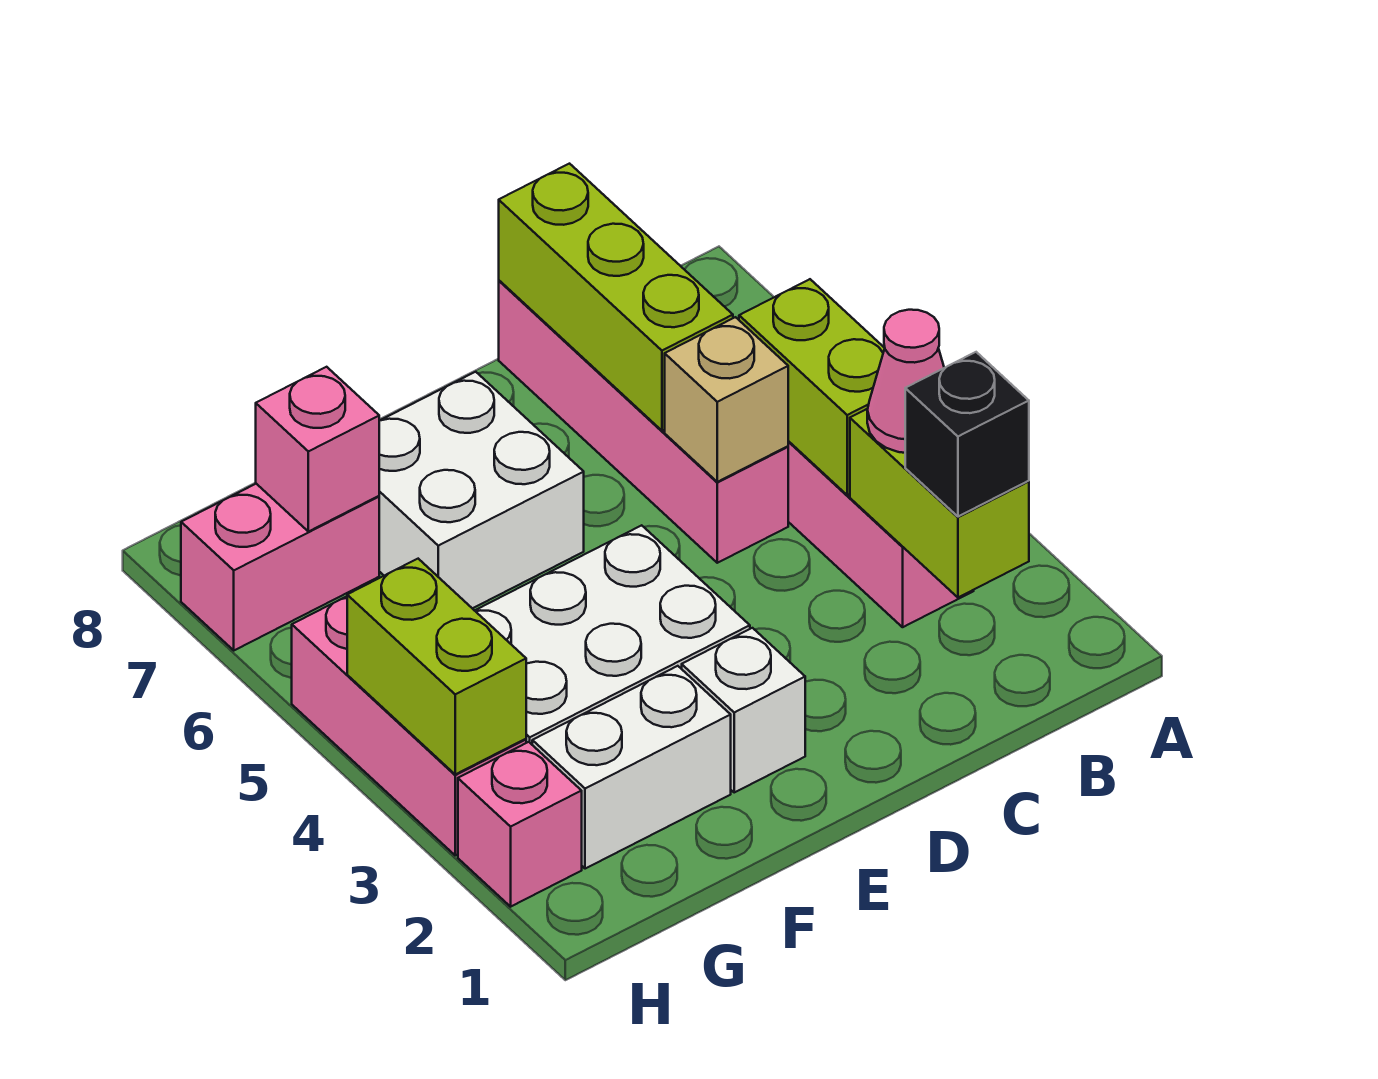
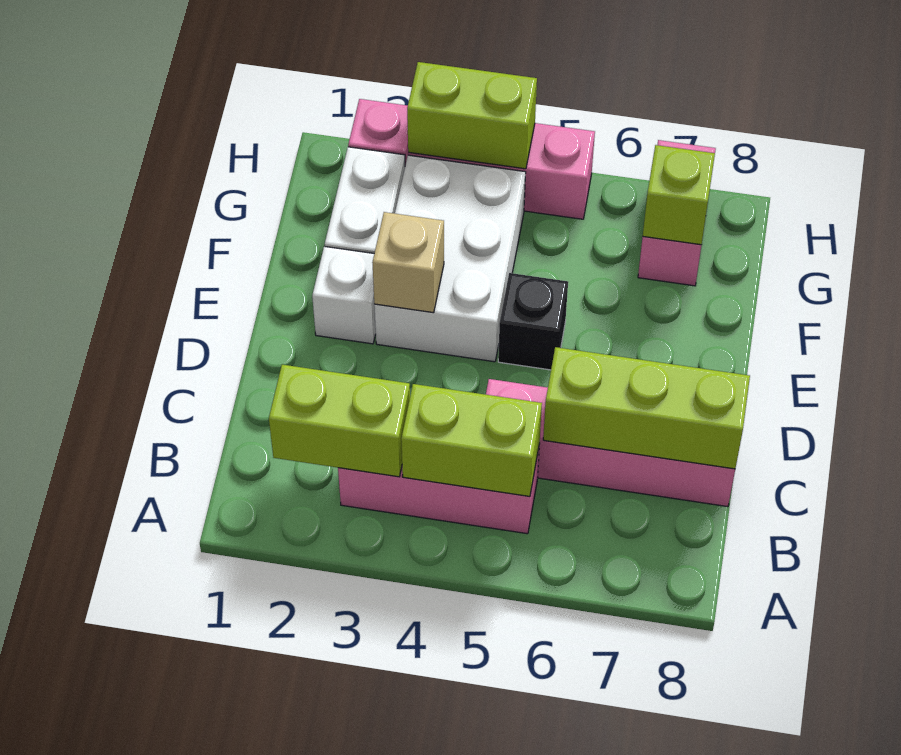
black brick B2 level 3 -> black brick E5 level 1
pink cone B3 level 3 -> none
tan brick C5 level 2 -> tan brick E3 level 2
white brick E6:F7 level 1 -> none
pink brick G7 level 2 -> lime brick G7 level 2

